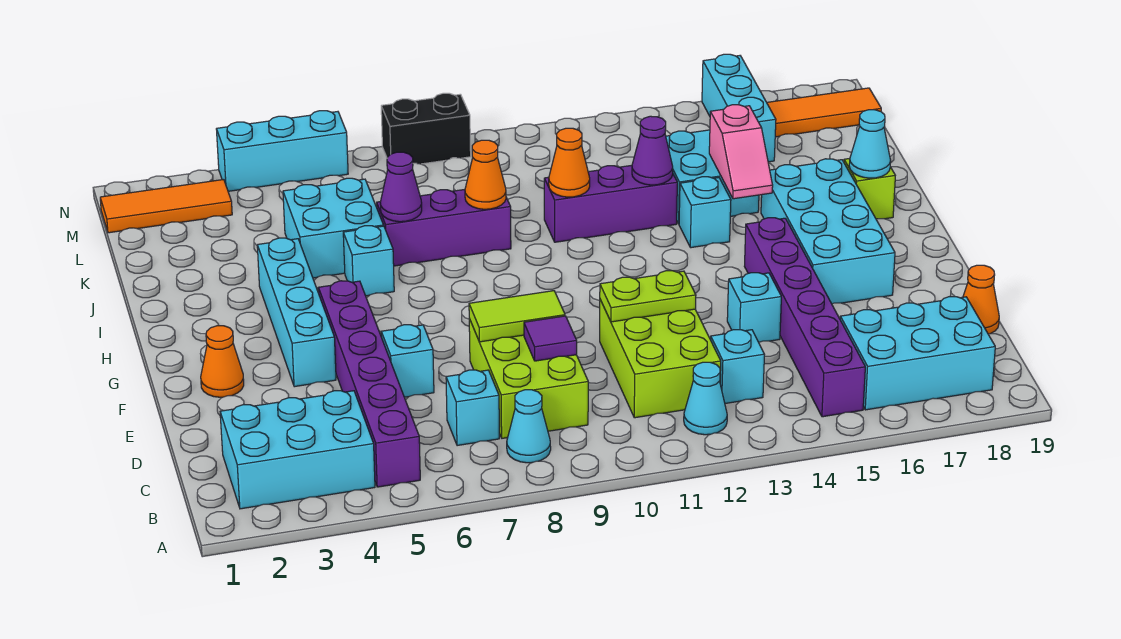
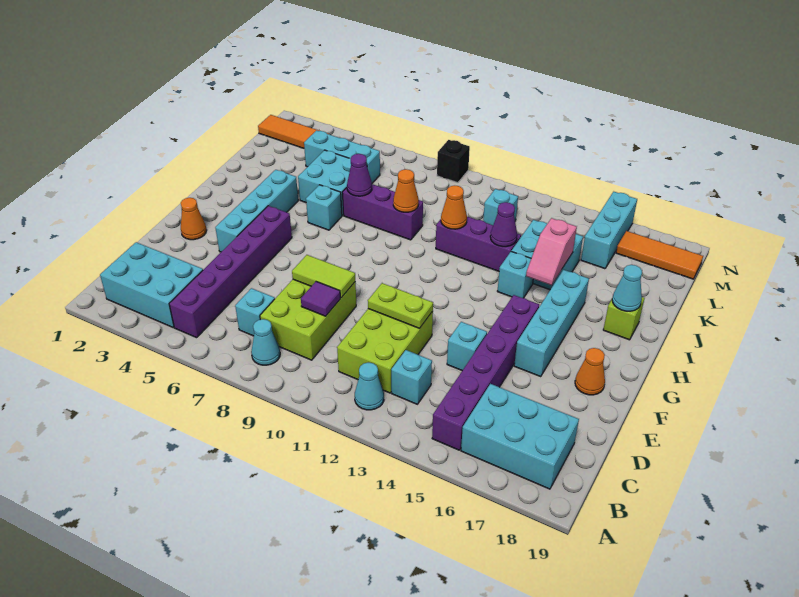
orange cone D19 level 1 -> orange cone F18 level 1
cyan brick E6 level 1 -> cyan brick L12 level 1
cyan brick F16:I17 level 1 -> cyan brick F16:I16 level 1
cyan brick N4:N6 level 1 -> cyan brick L4:L6 level 1
black brick N8:N9 level 1 -> black brick N9 level 1

